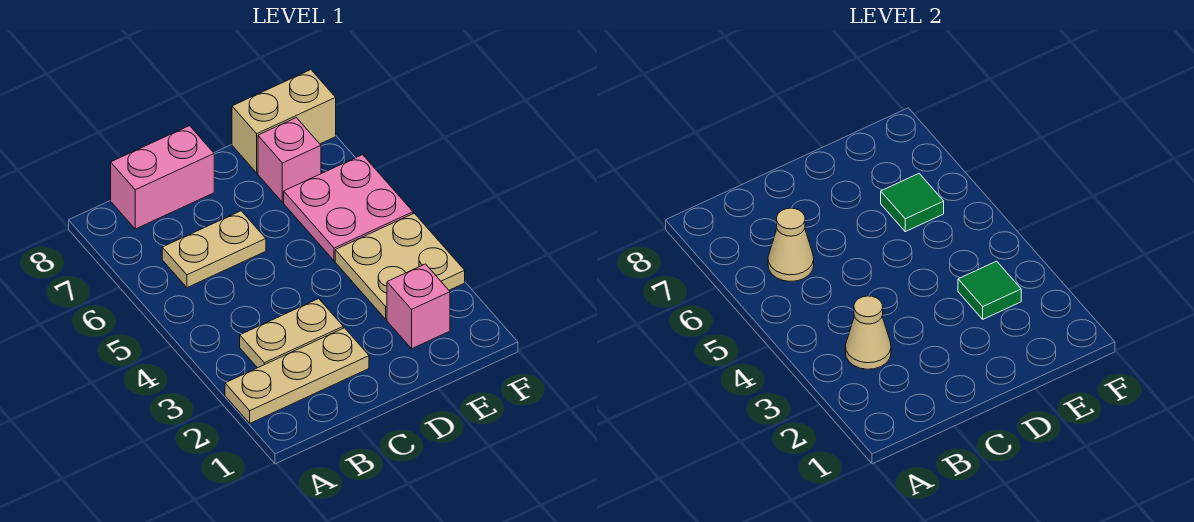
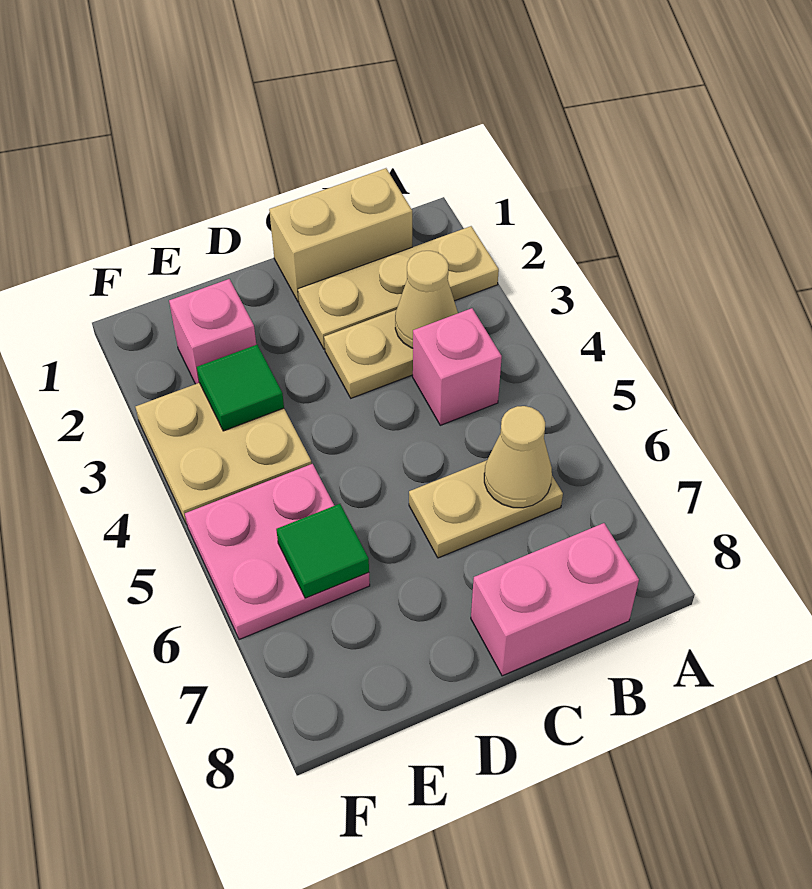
pink brick E7 level 1 -> pink brick B4 level 1
tan brick E8:F8 level 1 -> tan brick B1:C1 level 1

